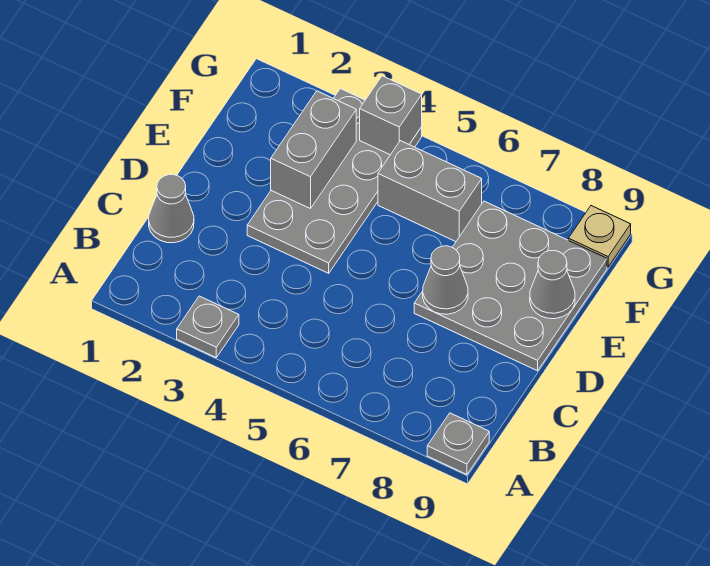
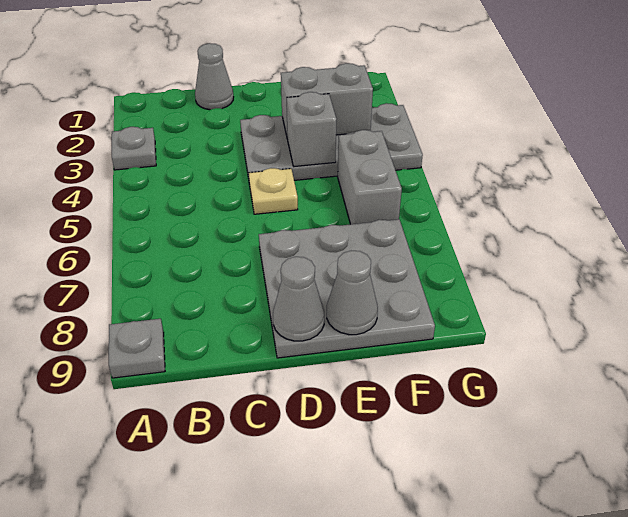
grey cone D7 level 2 -> grey cone D9 level 2
grey brick G4 level 2 -> grey brick E4 level 2
tan plate G9 level 1 -> tan plate D5 level 1

